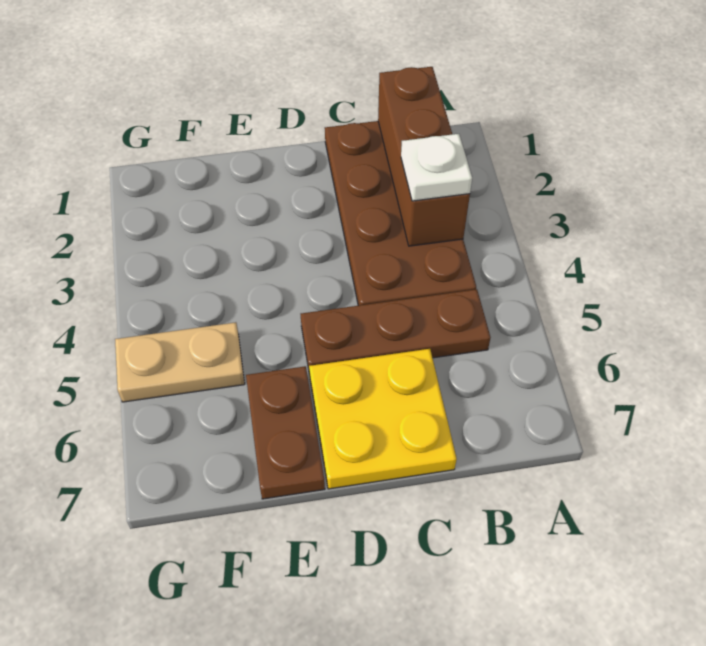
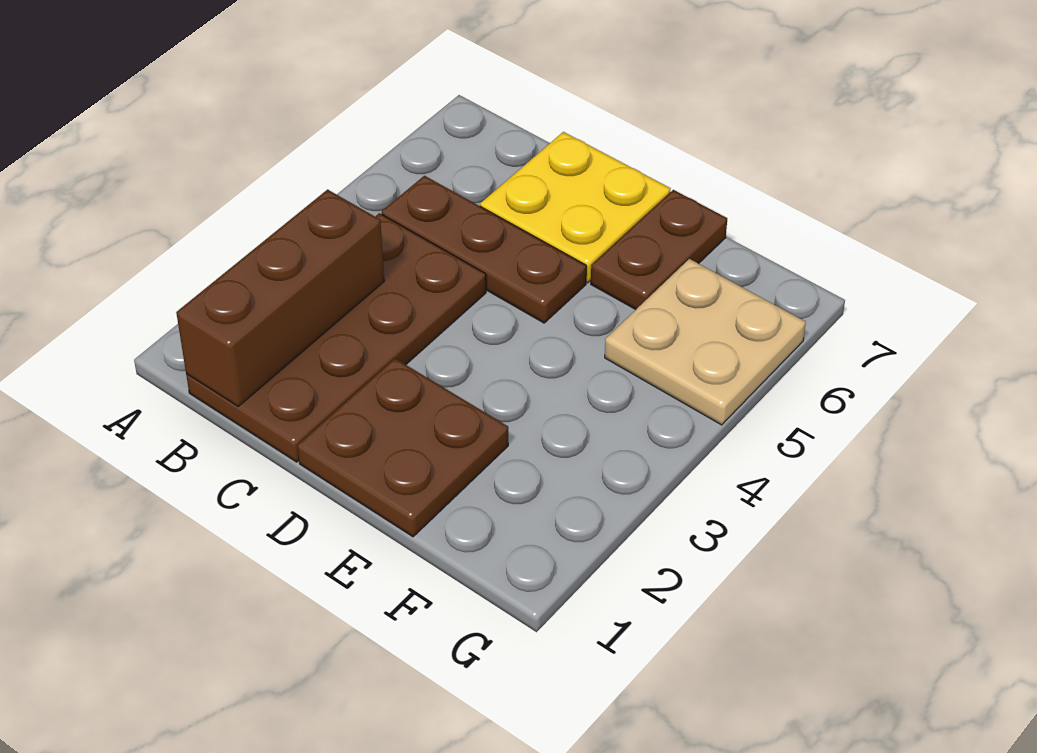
white plate B3 level 3 -> none
none -> brown plate D1:E2 level 1
tan plate F5:G5 level 1 -> tan plate F5:G6 level 1

